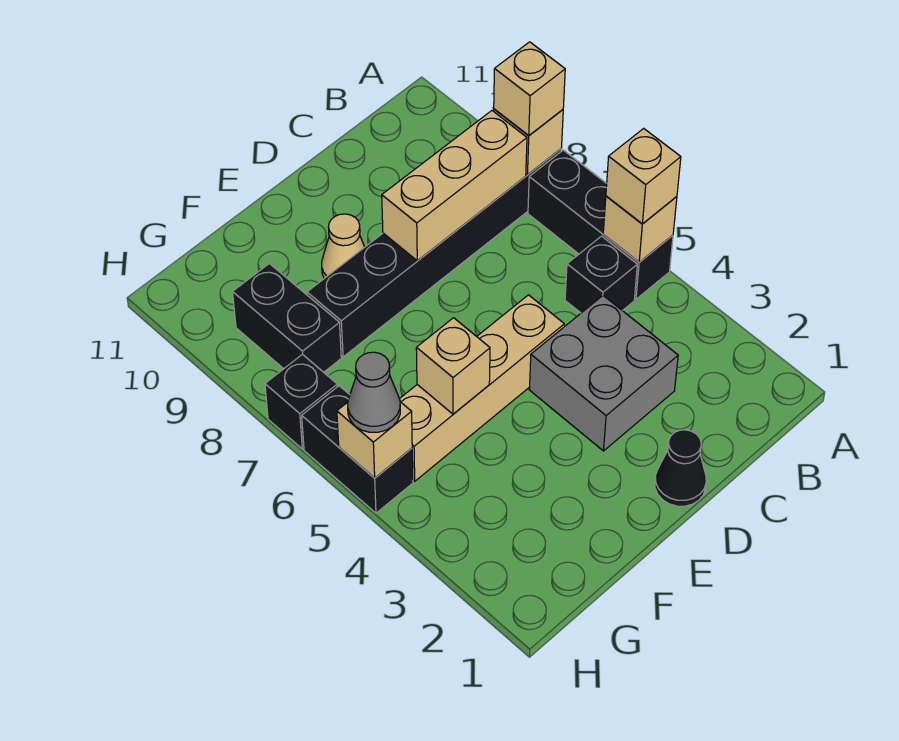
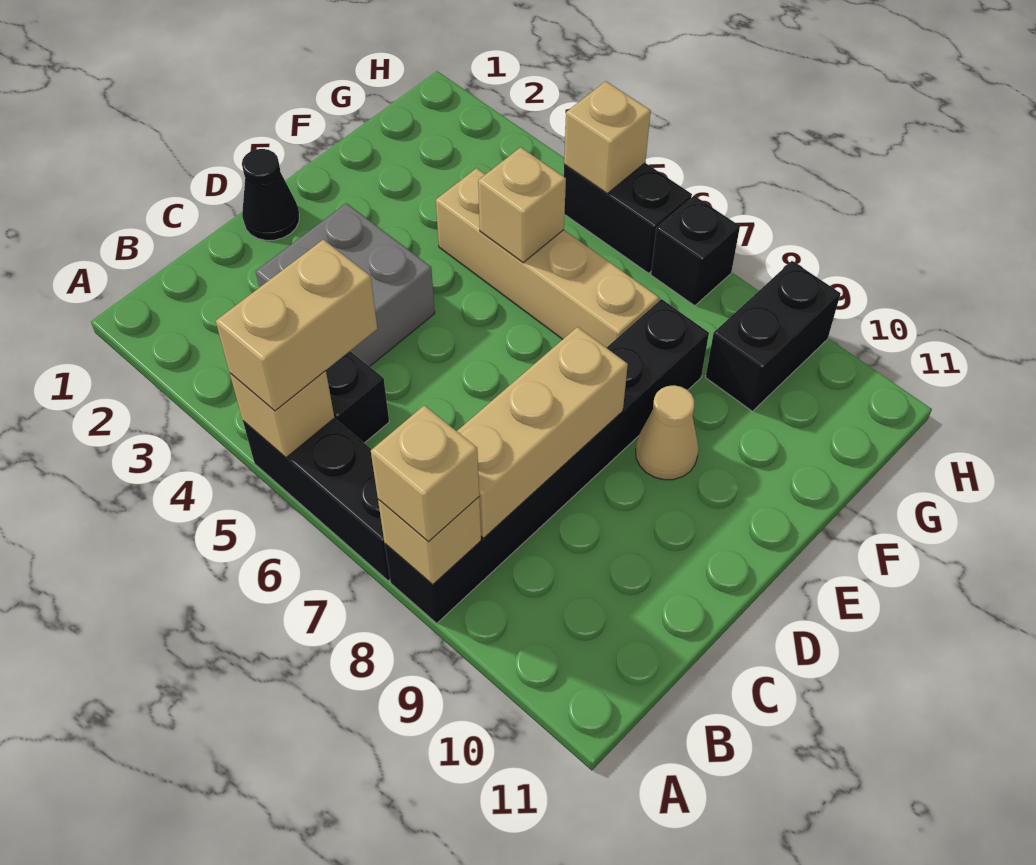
tan brick A5 level 3 -> tan brick A5:B5 level 3
tan brick D5:G5 level 1 -> tan brick F4:F7 level 1
black brick G8:G9 level 1 -> black brick G9:H9 level 1
grey cone H5 level 3 -> none

